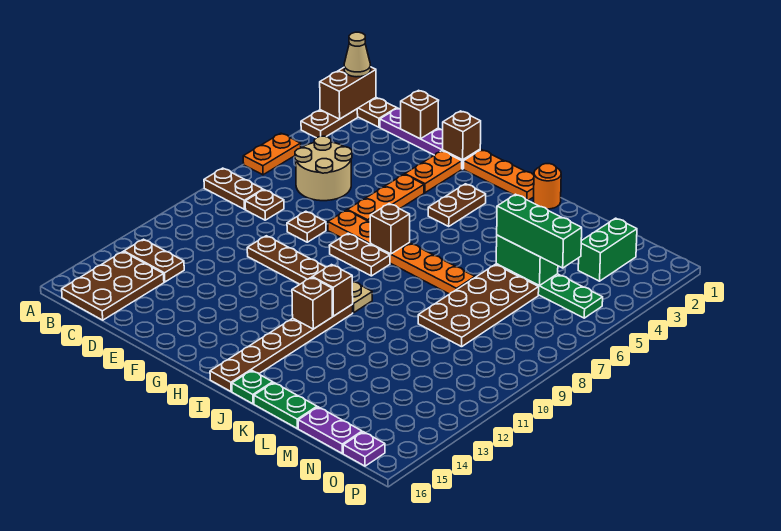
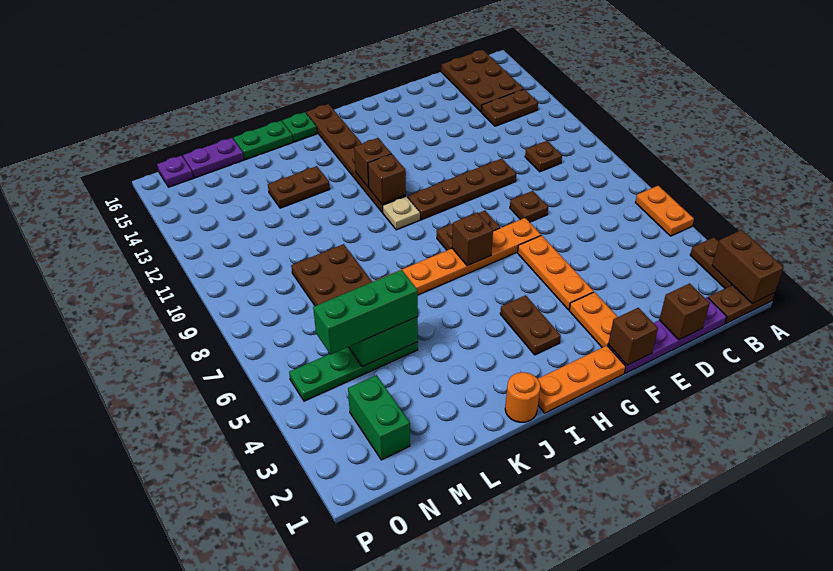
tan cone A1 level 3 -> none
brown plate A8:B8 level 1 -> brown plate K13:L13 level 1
tan round brick C5:D6 level 1 -> none
brown plate C8 level 1 -> brown plate C10 level 1

